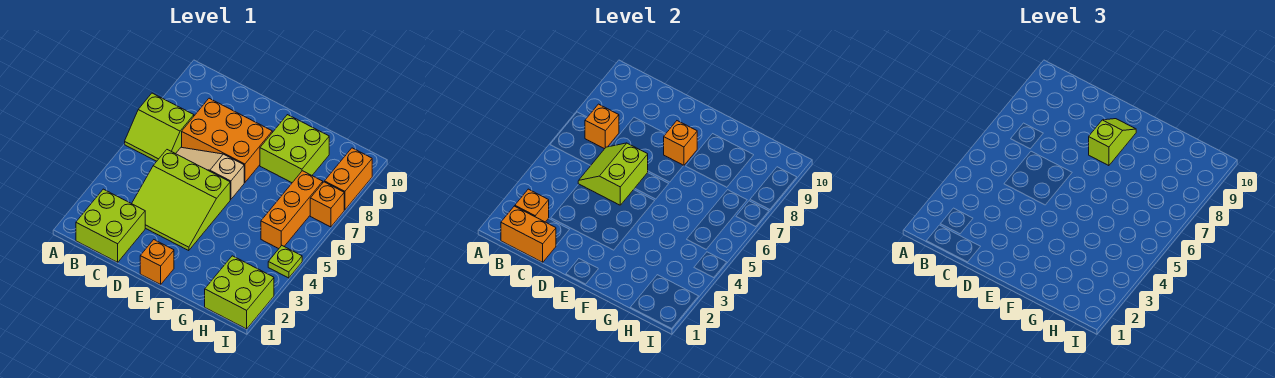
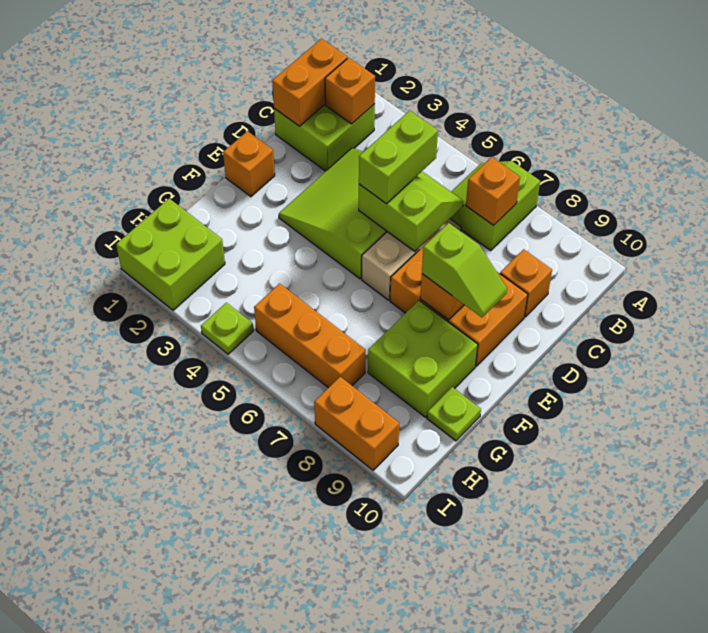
none -> lime brick C5:D5 level 3
orange brick C7:E8 level 1 -> orange brick D7:E9 level 1
none -> lime plate G10 level 1
orange brick I7 level 1 -> orange brick C9 level 1

